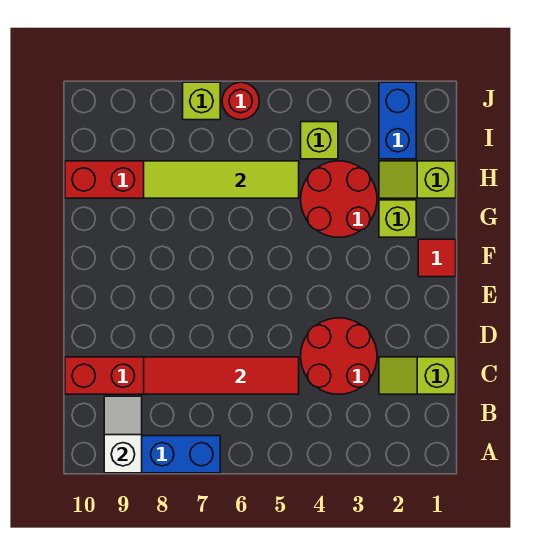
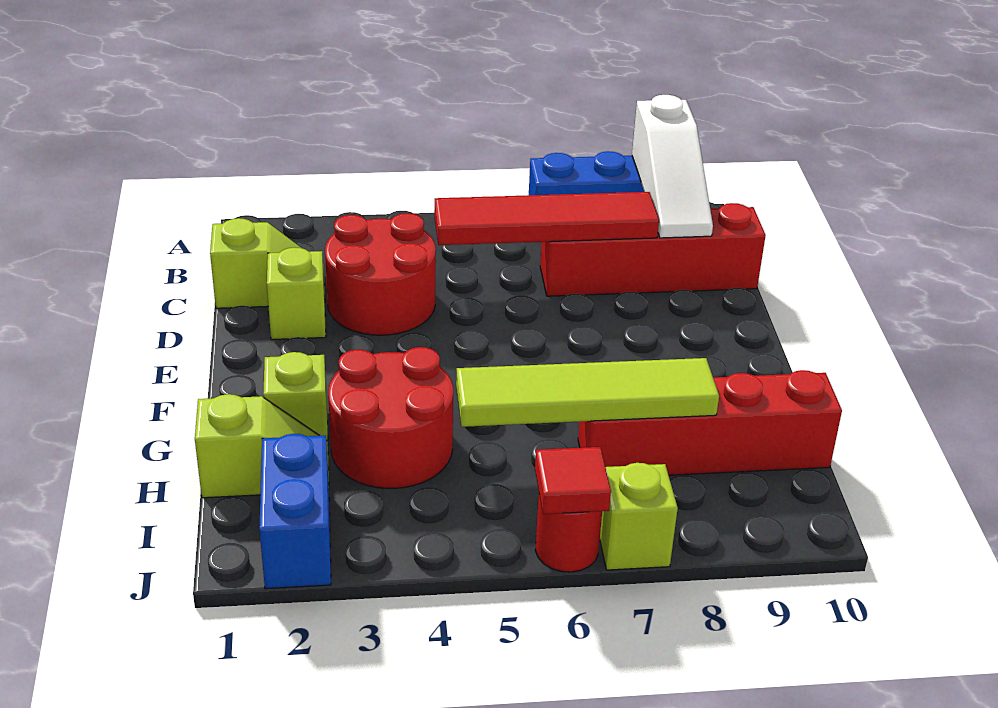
white slope A9:B9 level 2 top A -> white slope A9:C9 level 2 top A
red tile F1 level 1 -> red tile J6 level 2
lime brick I4 level 1 -> lime brick D2 level 1

